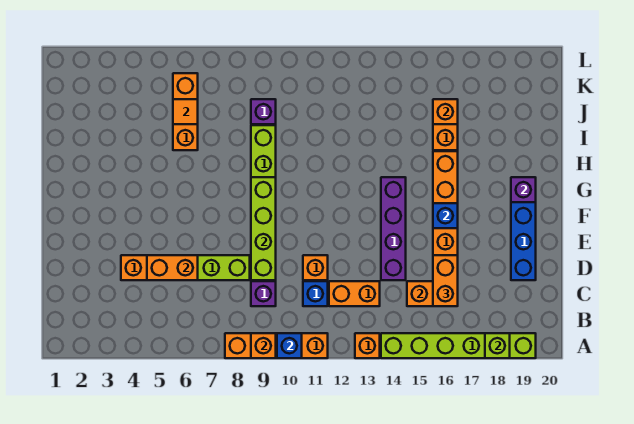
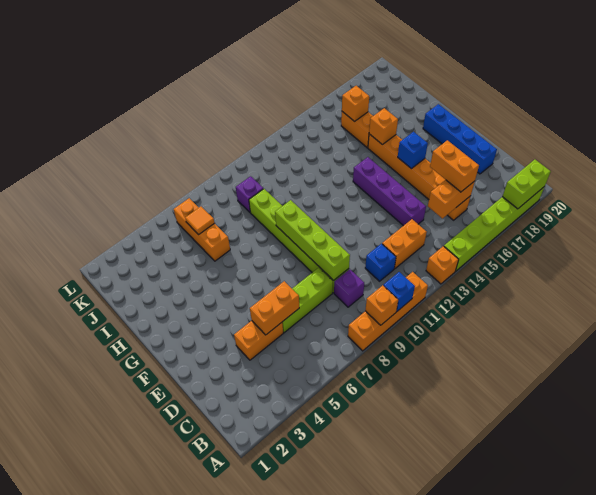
lime brick A18 level 2 -> lime brick A18:A19 level 2
orange brick D11 level 1 -> orange brick H16 level 2
purple brick G19 level 2 -> none

